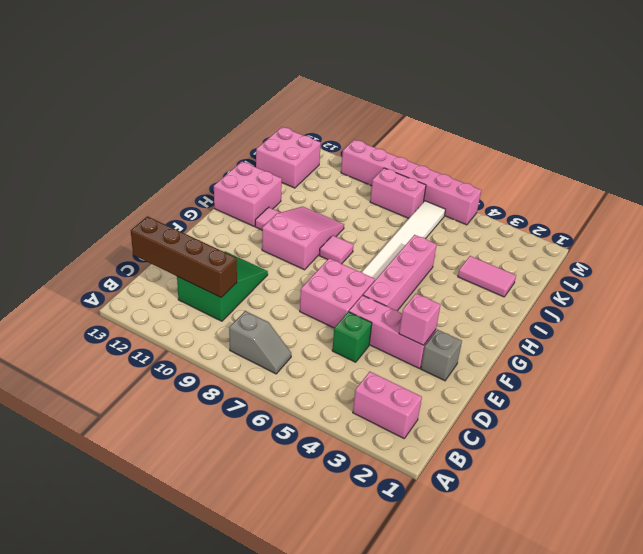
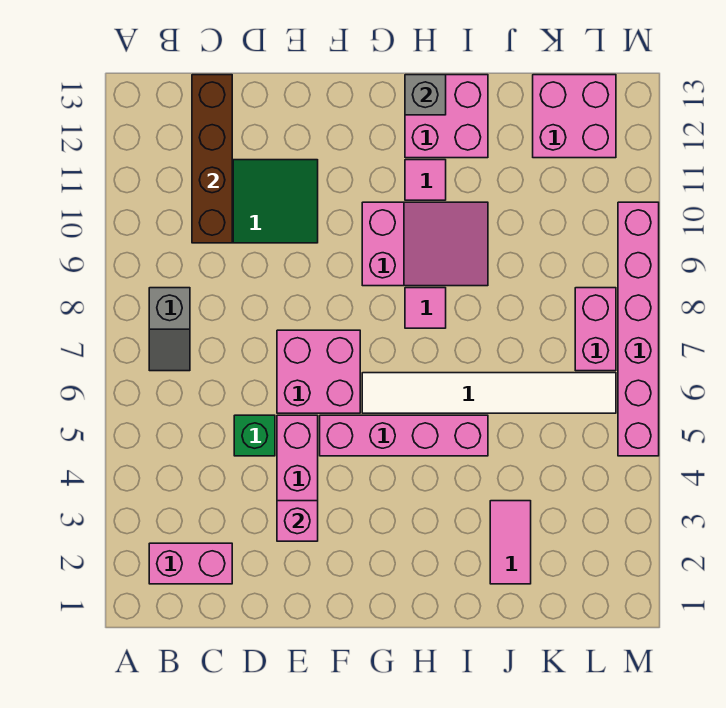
pink brick B2:B3 level 1 -> pink brick B2:C2 level 1
grey brick E2 level 1 -> grey brick H13 level 2

